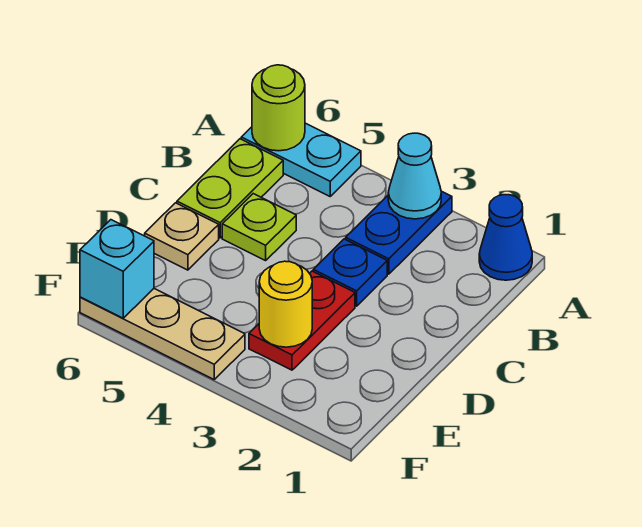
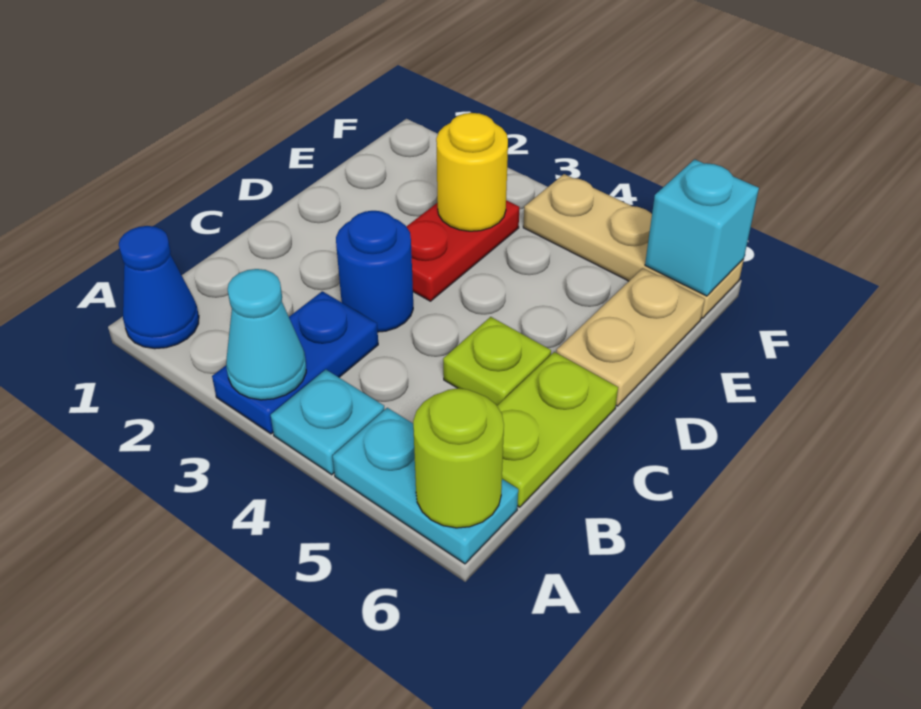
none -> cyan plate A4 level 1
blue plate C3 level 1 -> blue round brick C3 level 1
tan plate D6 level 1 -> tan plate D6:E6 level 1

